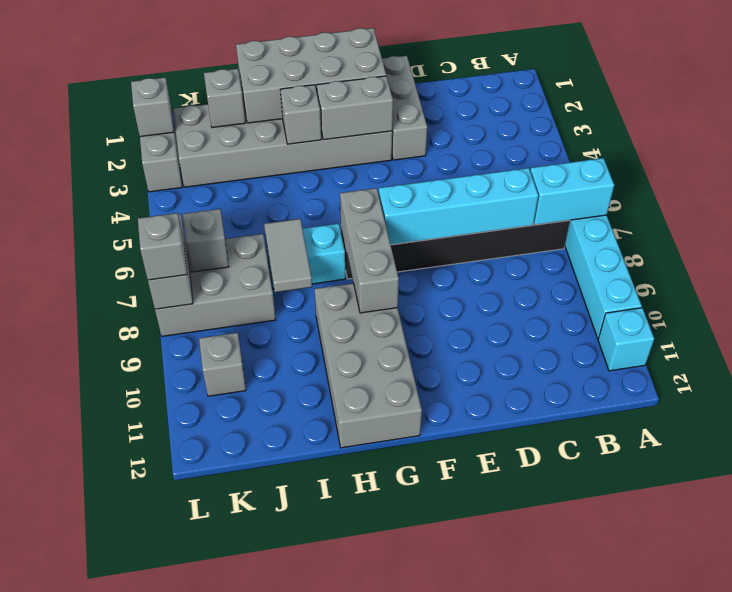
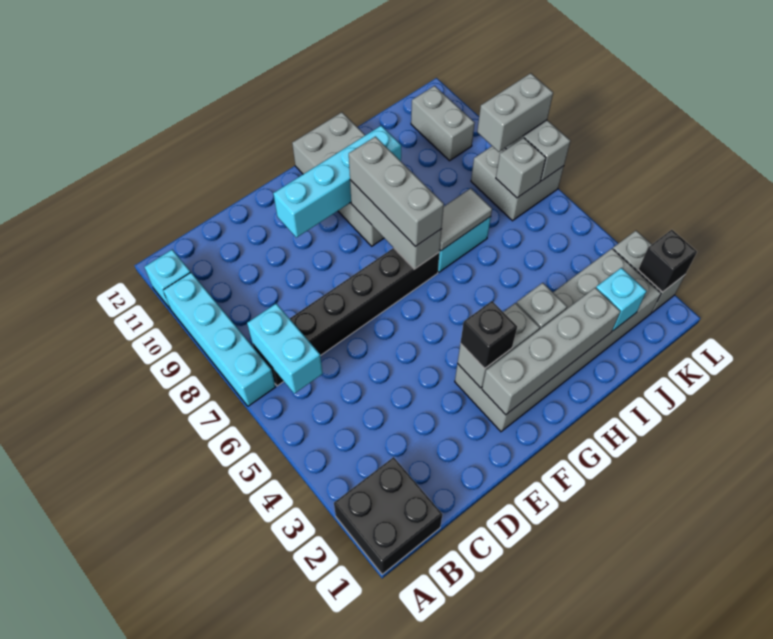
none -> black brick A1:B2 level 1
cyan brick A7:B7 level 2 -> cyan brick B6:B7 level 2
cyan brick C7:F7 level 2 -> cyan brick E10:H10 level 2
grey brick E1:E3 level 1 -> grey brick G7:G9 level 3
grey brick F1:I2 level 2 -> grey brick F2:I2 level 2
none -> black brick F3 level 3
grey tile I7:I8 level 2 -> grey tile H7:I7 level 2
grey brick J2 level 2 -> cyan brick J2 level 2
grey brick J7:L8 level 1 -> grey brick K7:L8 level 1
grey brick K10 level 1 -> grey brick K10:K11 level 1
grey brick L2 level 2 -> black brick L2 level 2
grey brick L8 level 3 -> grey brick K8:L8 level 3

